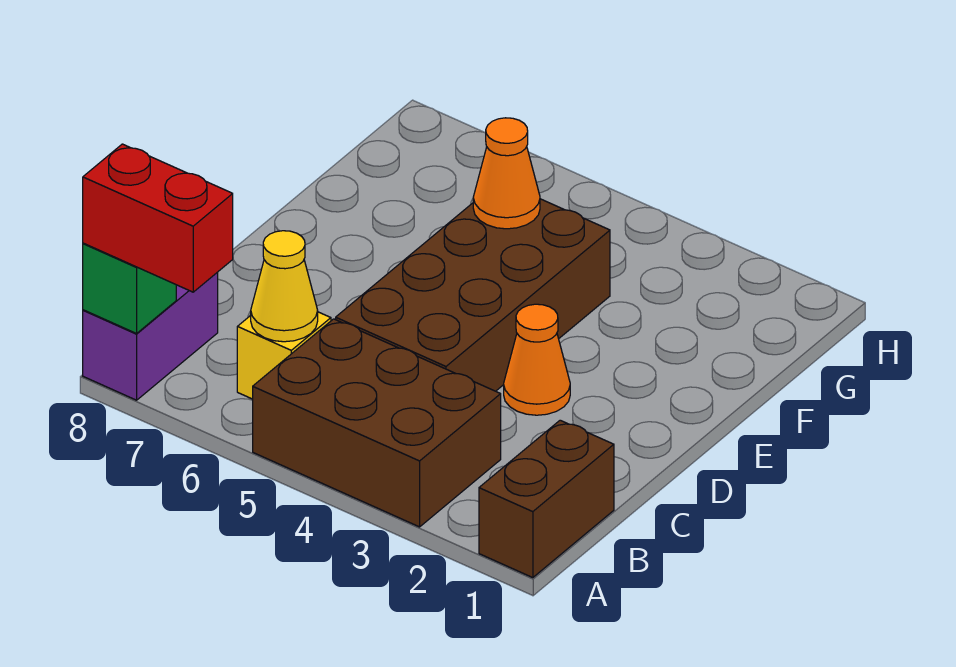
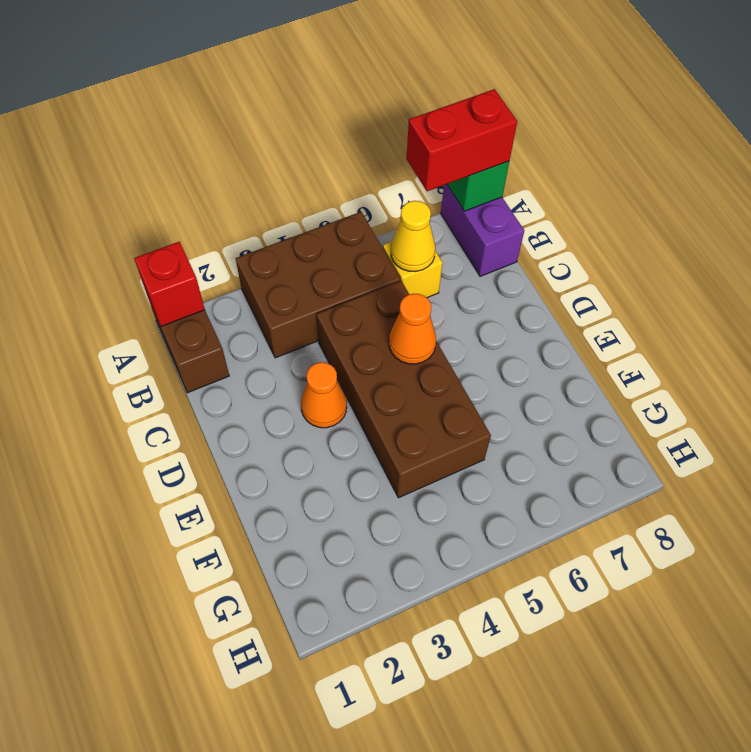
none -> red brick A1 level 2
orange cone F5 level 2 -> orange cone D5 level 2

